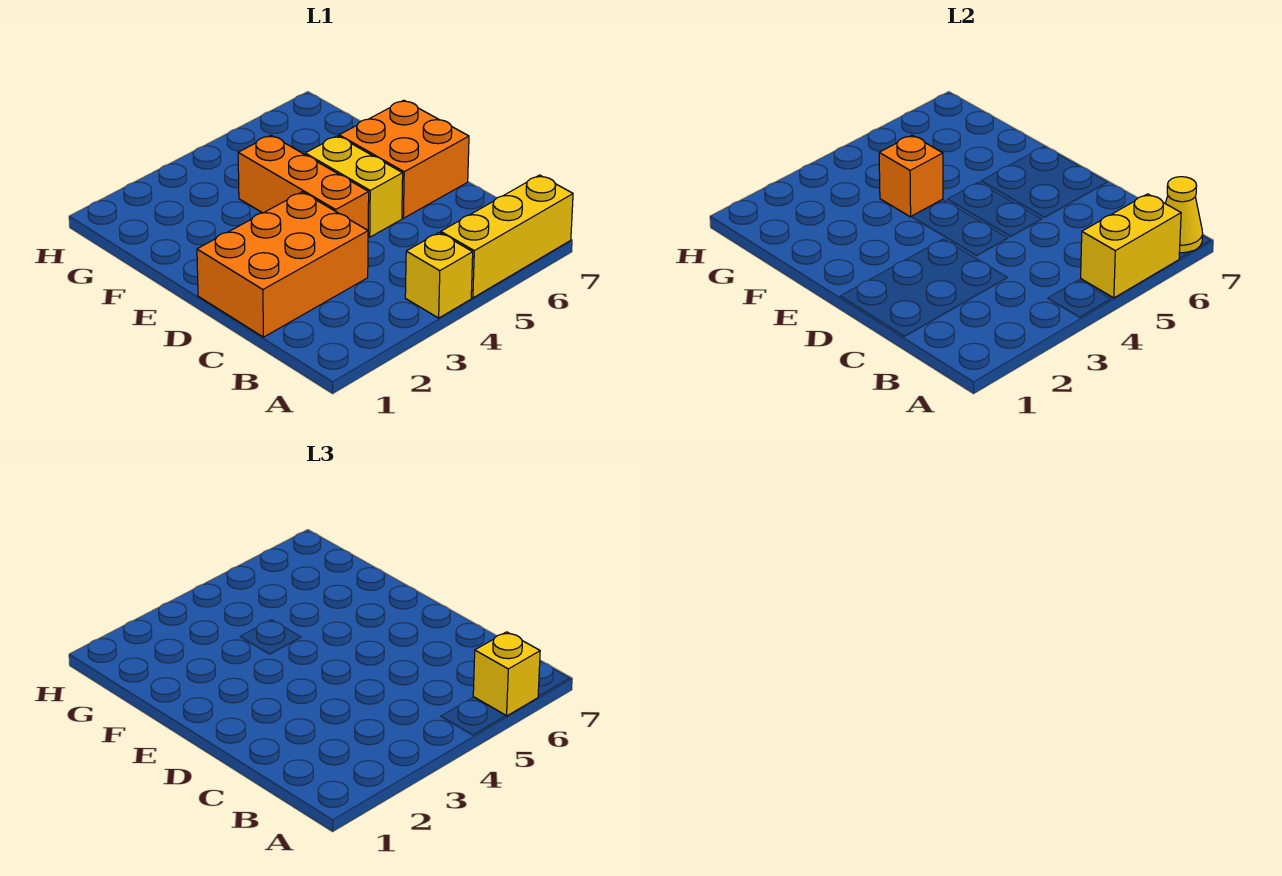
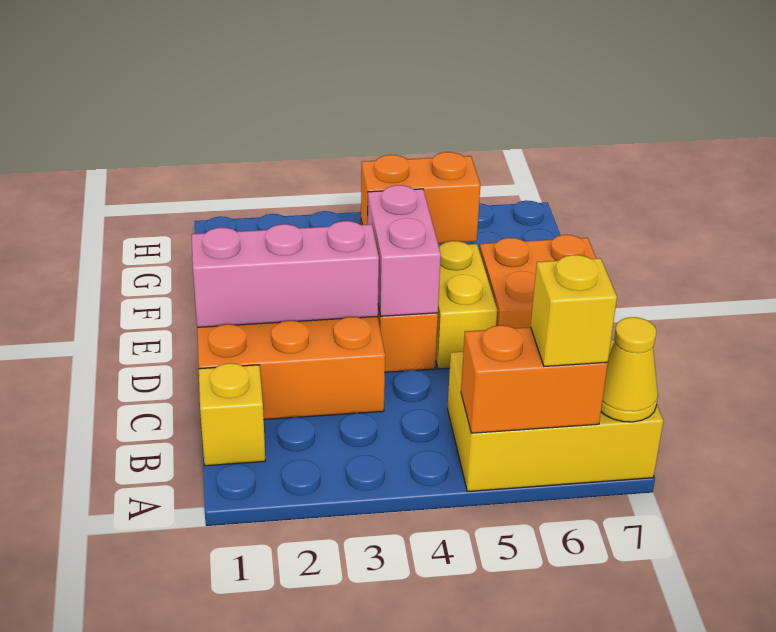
yellow brick A4 level 1 -> yellow brick B1 level 1
yellow brick A5:A7 level 1 -> yellow brick A5:B7 level 1
yellow brick A5:A6 level 2 -> orange brick A5:A6 level 2
none -> pink brick D1:D3 level 2
none -> pink brick D4:E4 level 2
orange brick F4 level 2 -> orange brick F4:F5 level 2

